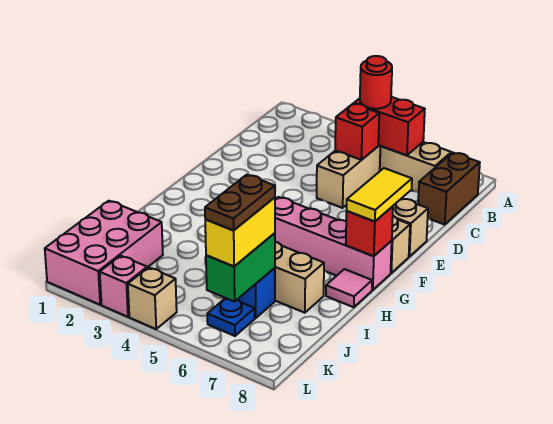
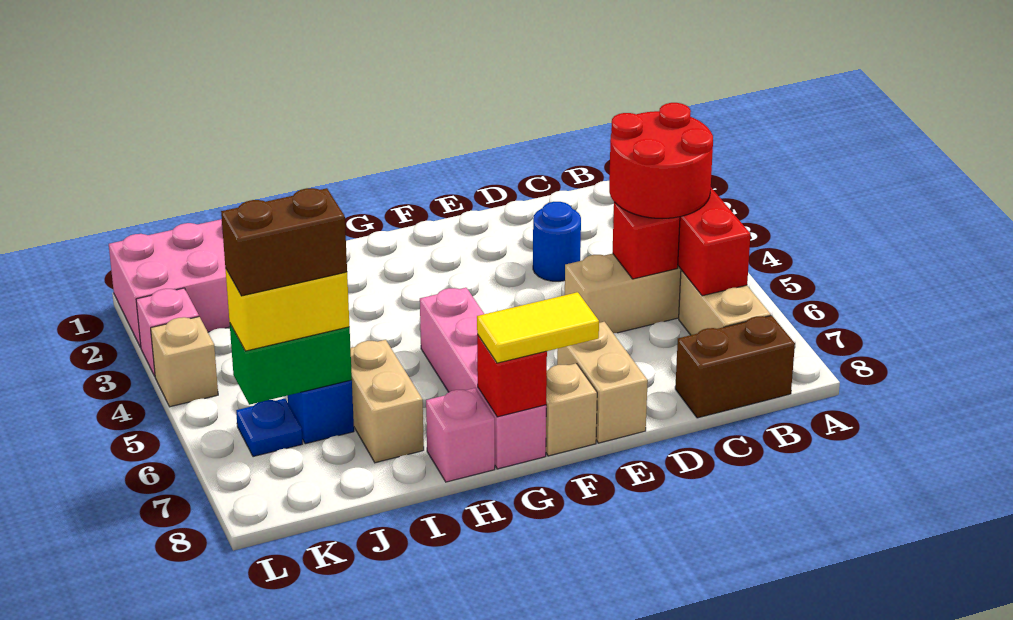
red round brick B5 level 3 -> red round brick B4:C5 level 3
none -> blue round brick D3 level 1
pink tile H8 level 1 -> pink brick H8 level 1
brown plate J6:K6 level 4 -> brown brick J6:K6 level 4

